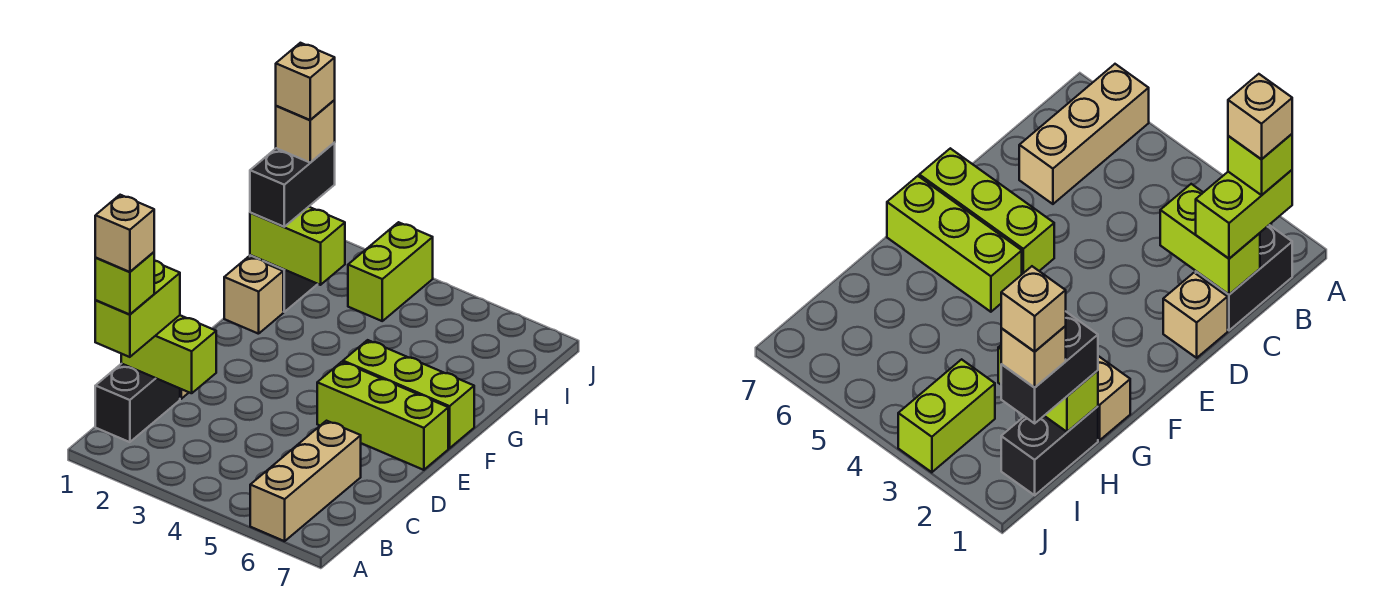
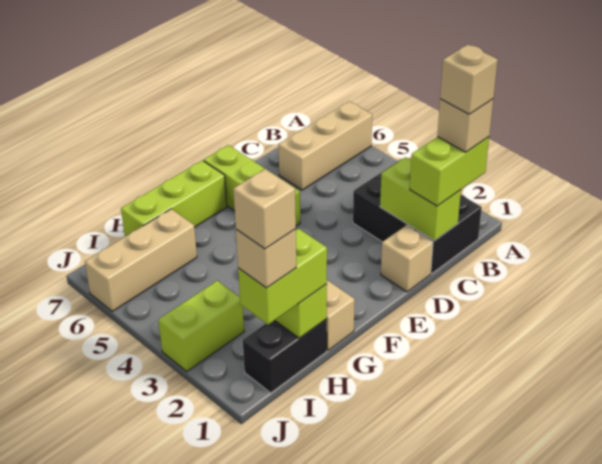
black brick B1:C1 level 1 -> black brick B1:C3 level 1
lime brick B1 level 4 -> tan brick B1 level 4
lime brick F5:F7 level 1 -> lime brick F7:H7 level 1
black brick H1:I1 level 3 -> lime brick H1:I1 level 3
none -> tan brick H6:J6 level 1

